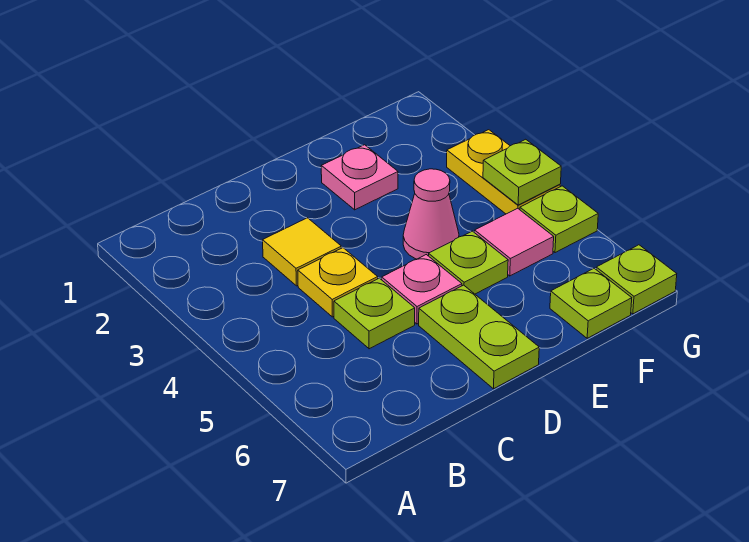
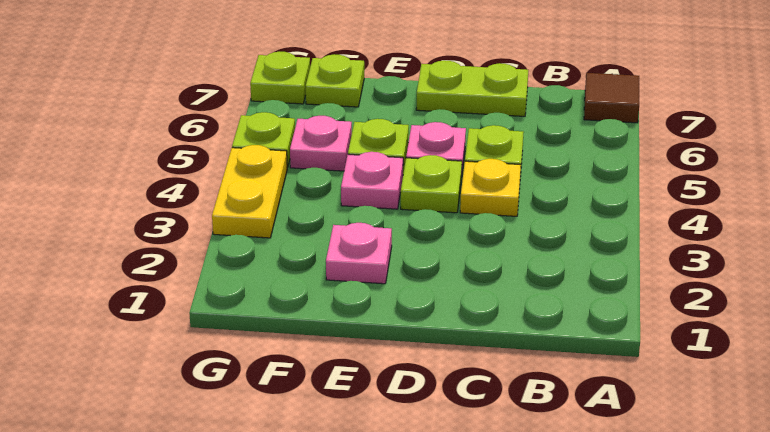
none -> brown tile A7 level 1
yellow tile C3 level 1 -> none
lime plate D6:D7 level 1 -> lime plate C7:D7 level 1
pink cone E4 level 1 -> pink plate E4 level 1
pink tile F5 level 1 -> pink plate F5 level 1
lime plate G4 level 2 -> lime plate D4 level 1

